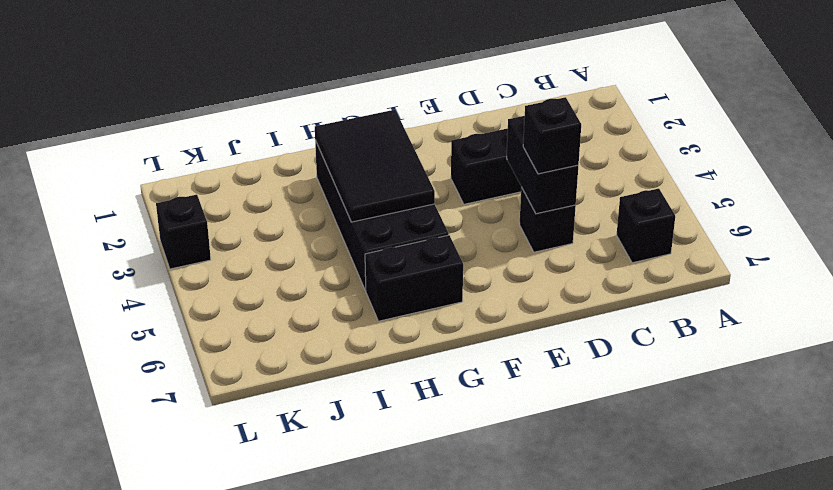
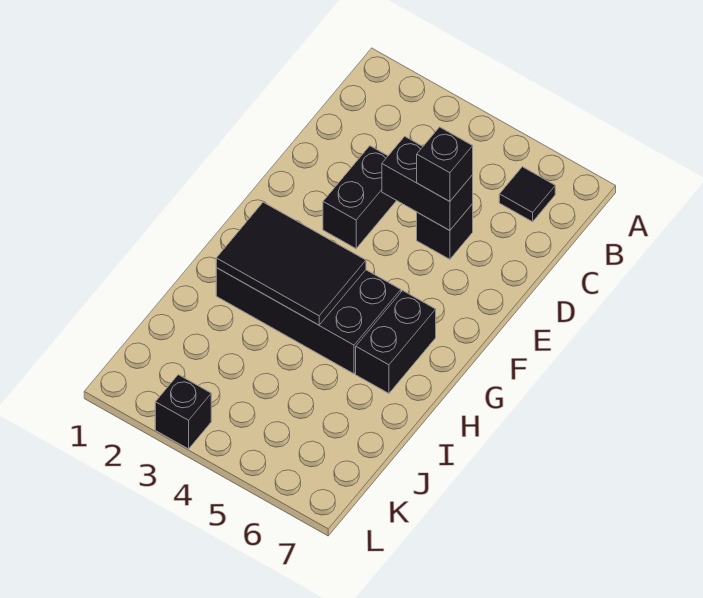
black brick B6 level 1 -> black tile B6 level 1

